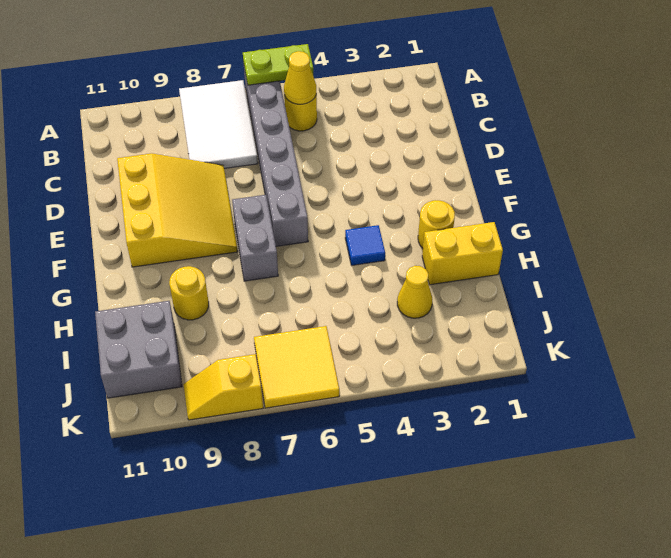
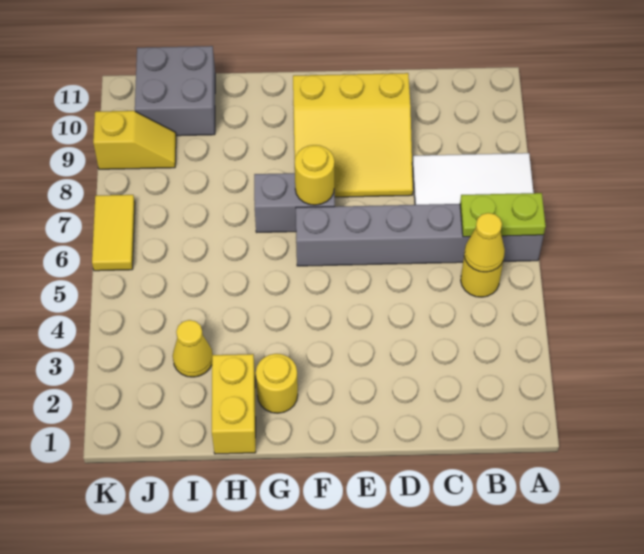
lime plate A5:A6 level 2 -> lime plate A6:B6 level 2
blue tile G4 level 1 -> none
yellow round brick H9 level 1 -> yellow round brick F7 level 2
yellow tile J6:K7 level 1 -> yellow tile K6:K7 level 1
yellow slope K8:K9 level 1 top 8 -> yellow slope J9:K9 level 1 top K

